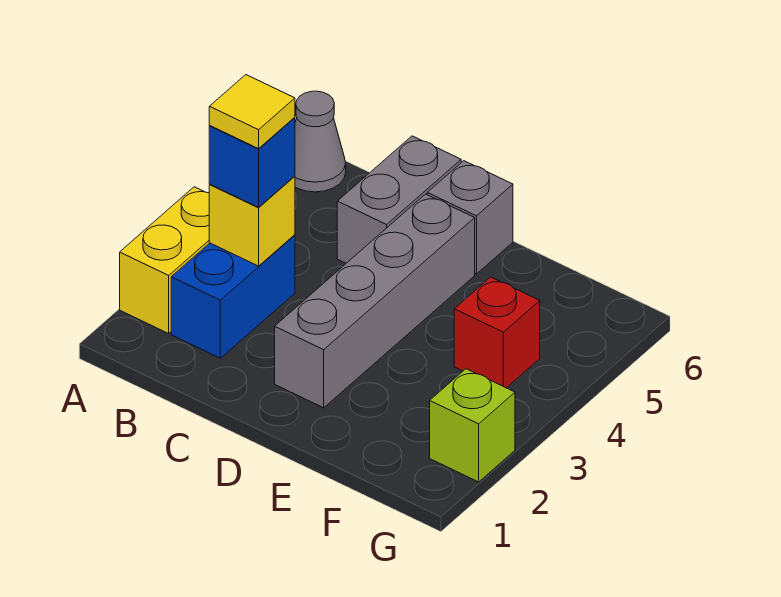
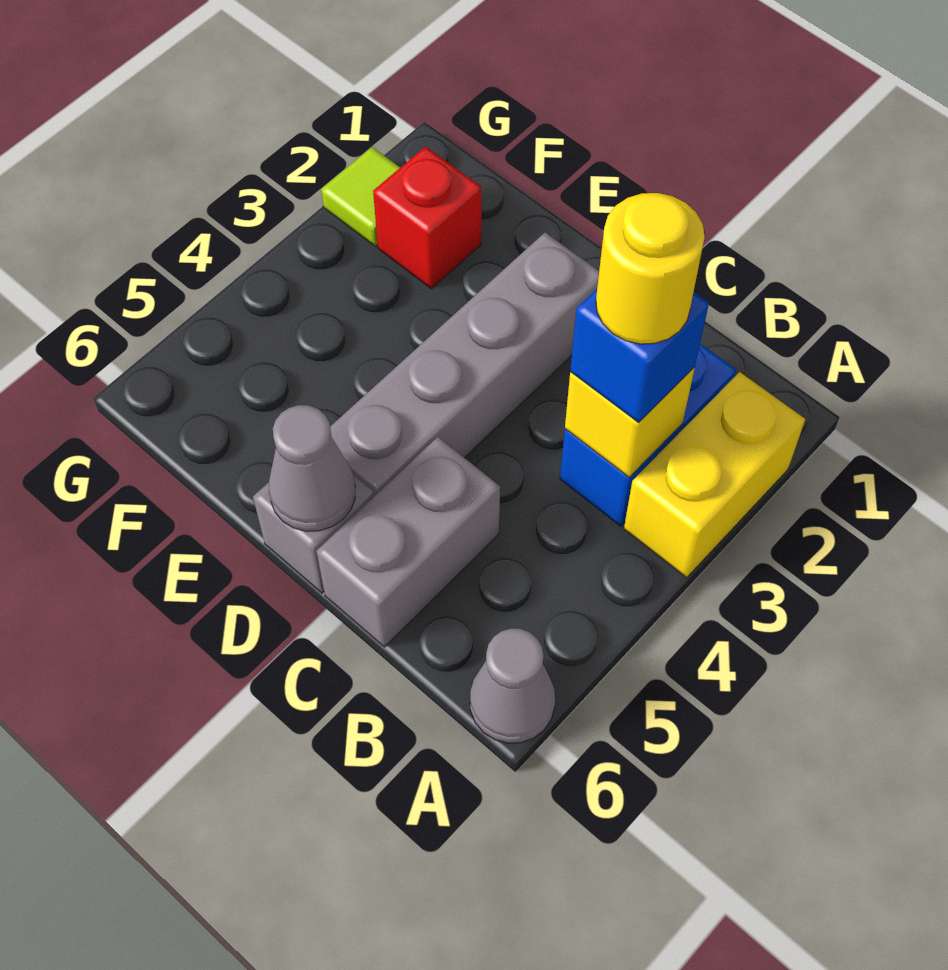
yellow tile B3 level 4 -> yellow round brick B3 level 4
none -> grey cone D6 level 2
red brick F4 level 1 -> red brick F2 level 1
lime brick G2 level 1 -> lime tile G2 level 1

